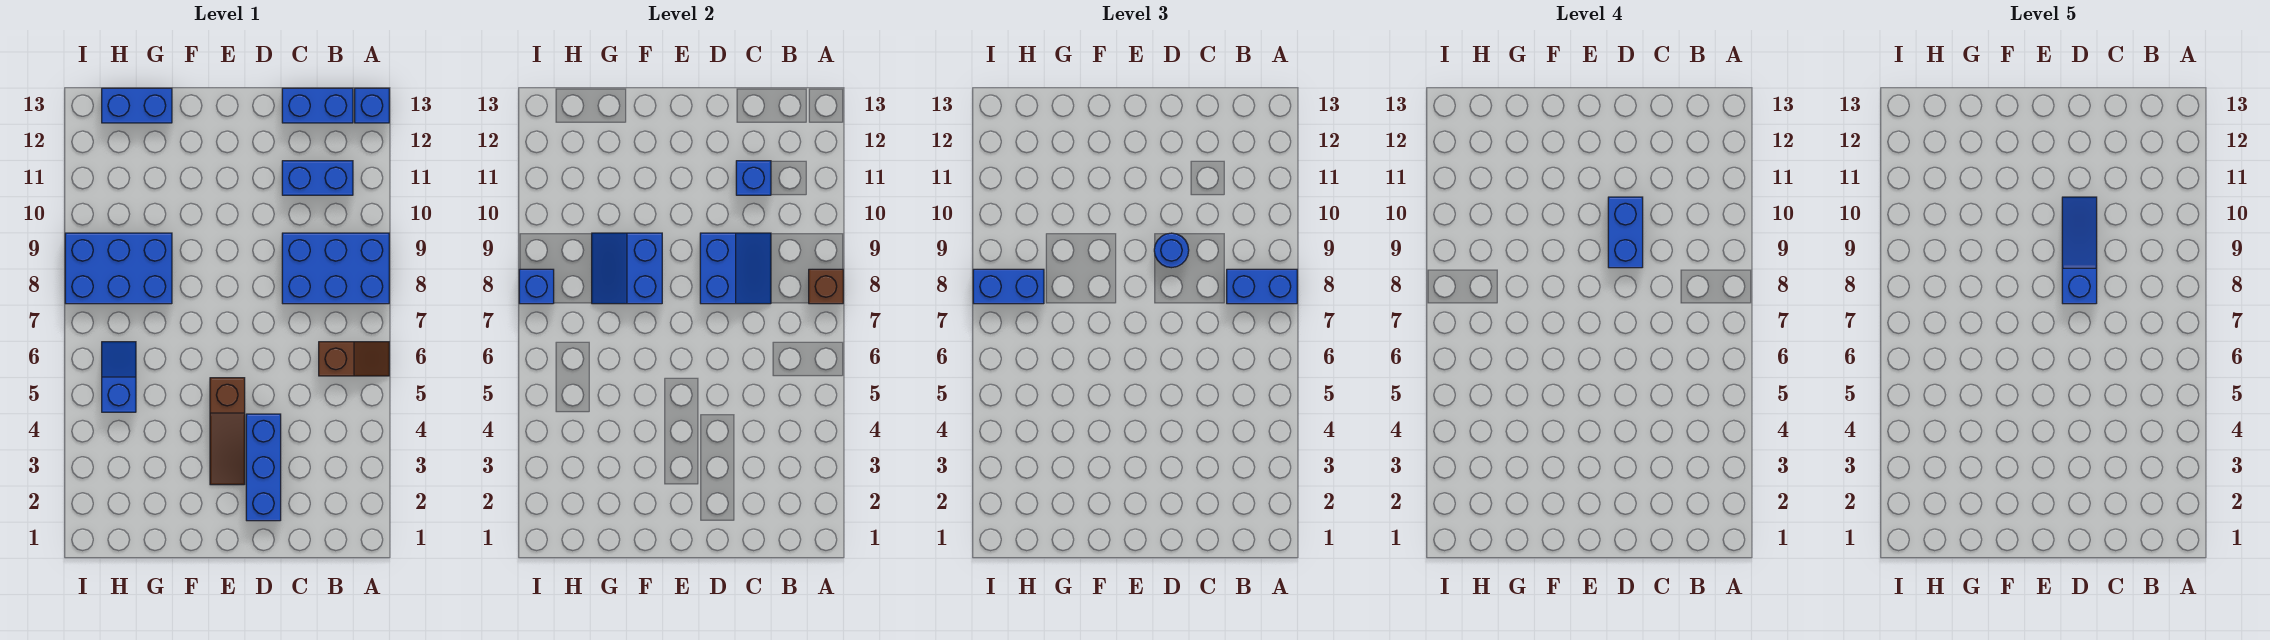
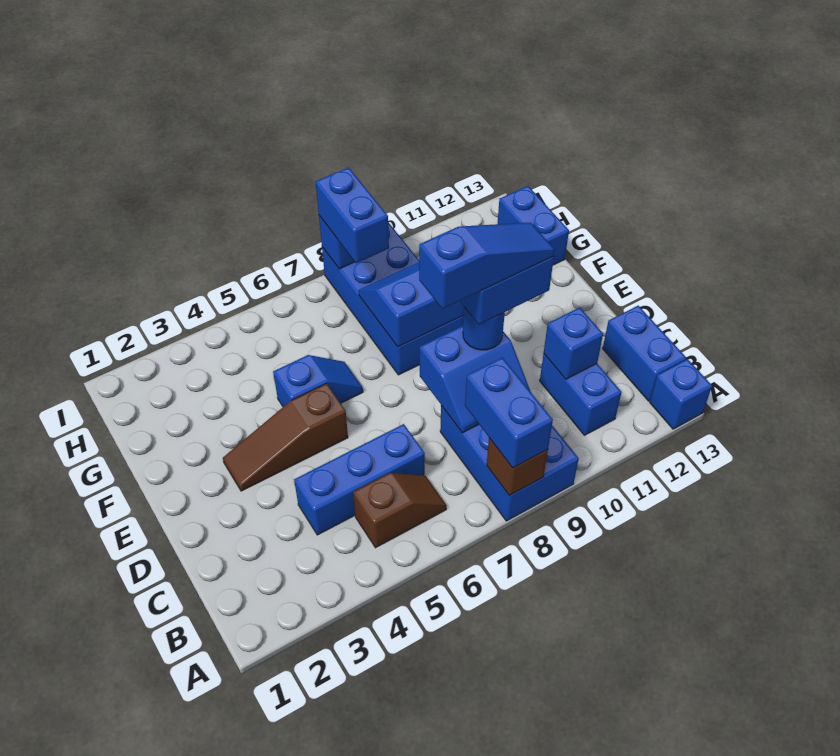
brown slope A6:B6 level 1 top B -> brown slope B5:B6 level 1 top 5
blue brick D2:D4 level 1 -> blue brick C4:C6 level 1
blue brick G8:I9 level 1 -> blue brick F8:I9 level 1
blue slope H5:H6 level 1 top 5 -> blue slope F5:F6 level 1 top 5

